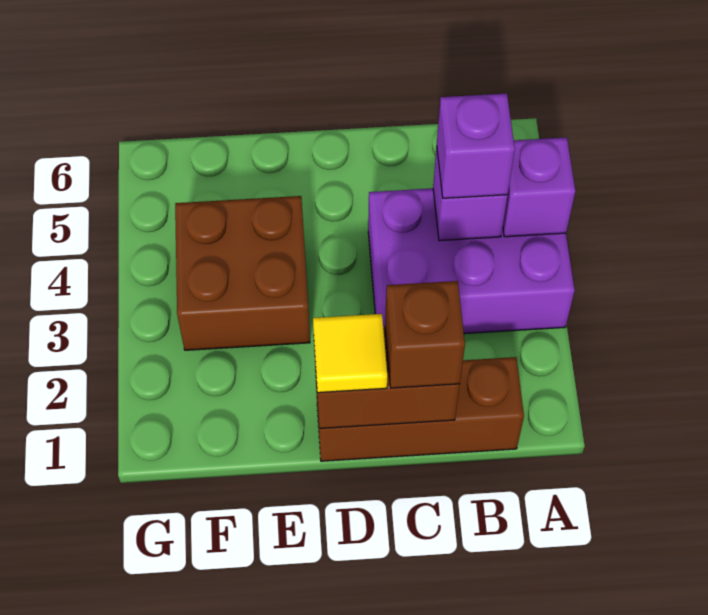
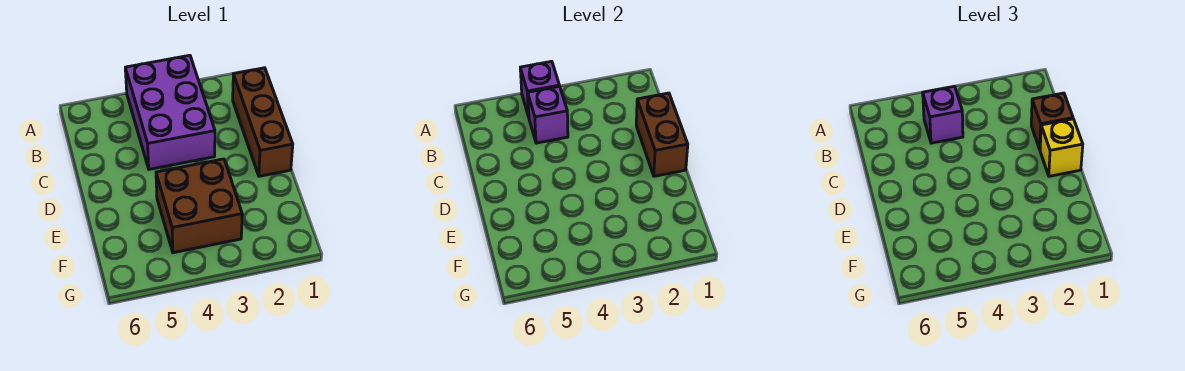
yellow tile D1 level 3 -> yellow brick D1 level 3

